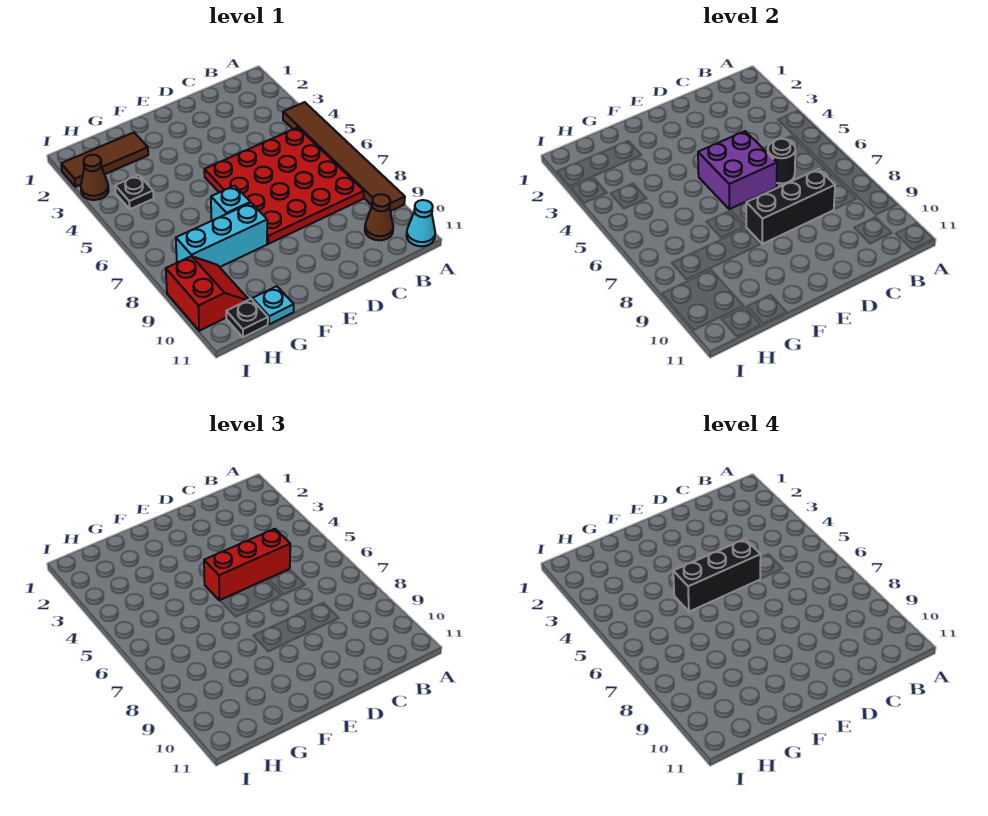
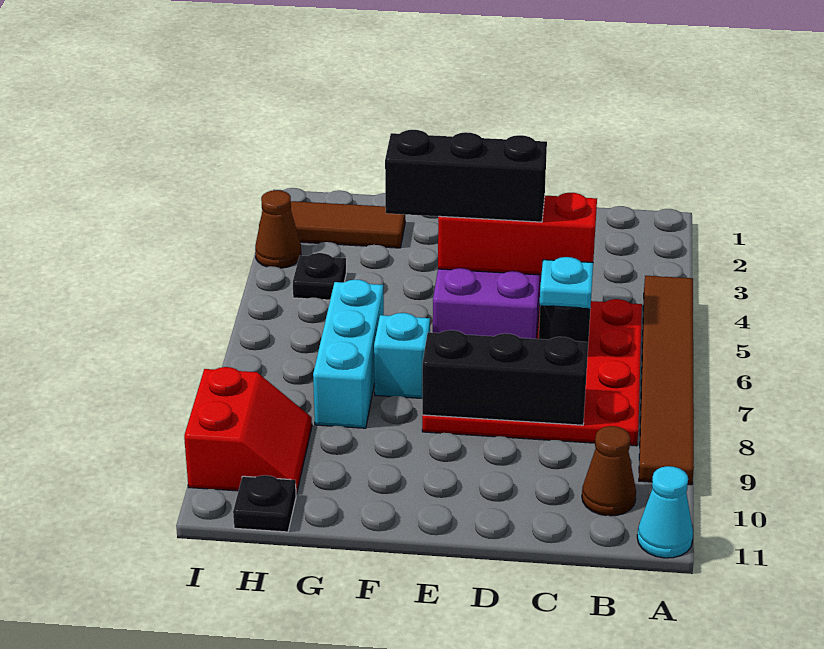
cyan brick F8:H8 level 1 -> cyan brick G6:G8 level 1
cyan plate G11 level 1 -> cyan plate C6 level 3

